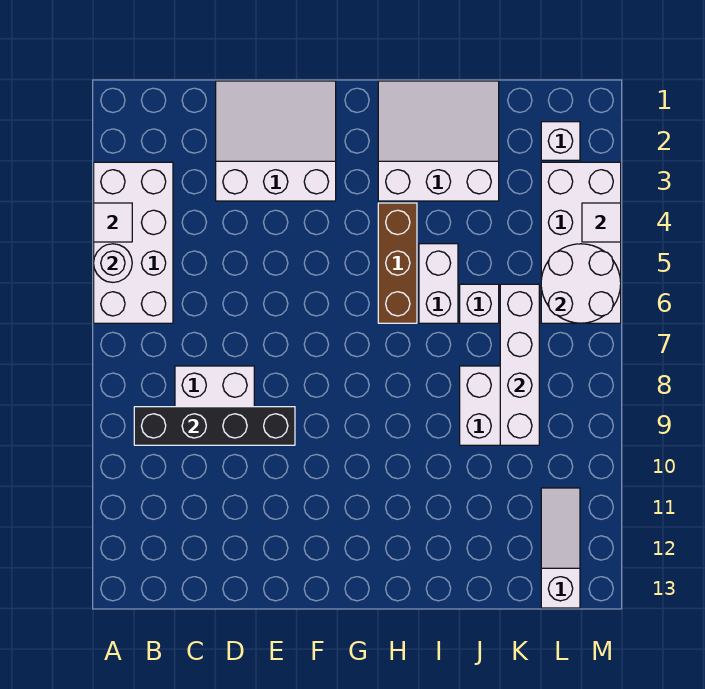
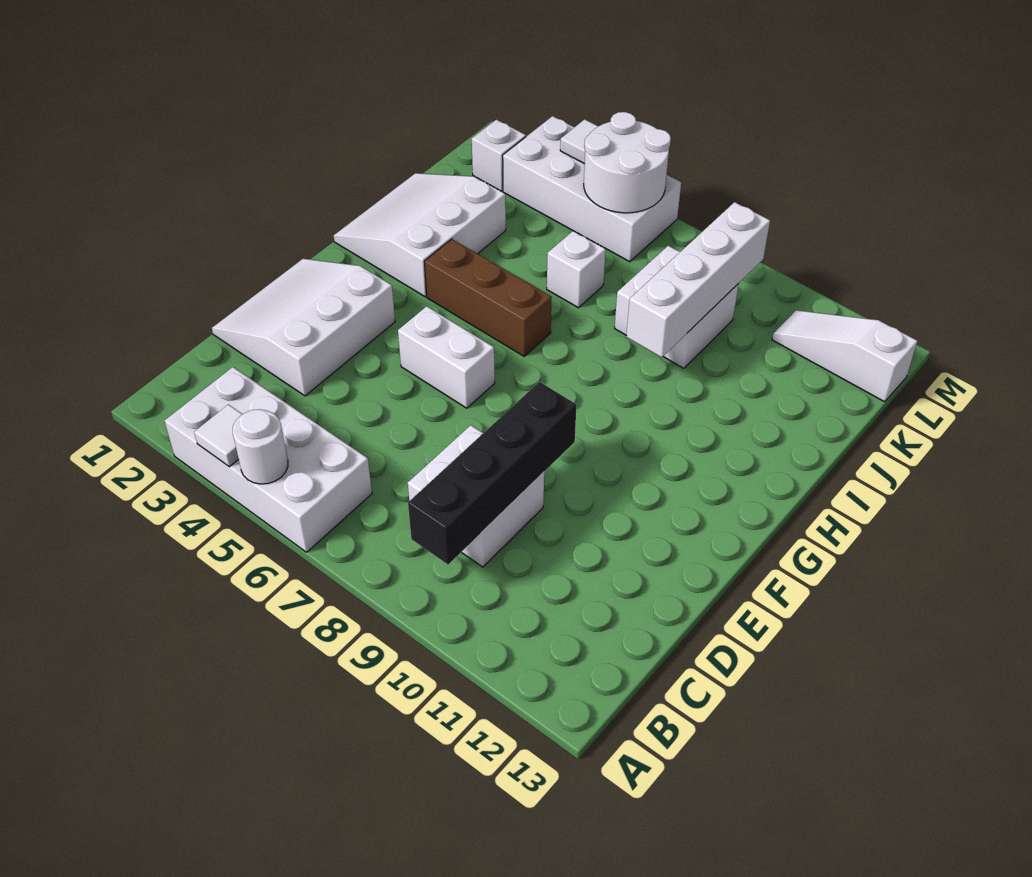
white brick I5:I6 level 1 -> white brick F5:F6 level 1
white brick K6:K9 level 2 -> white brick I9:L9 level 2

